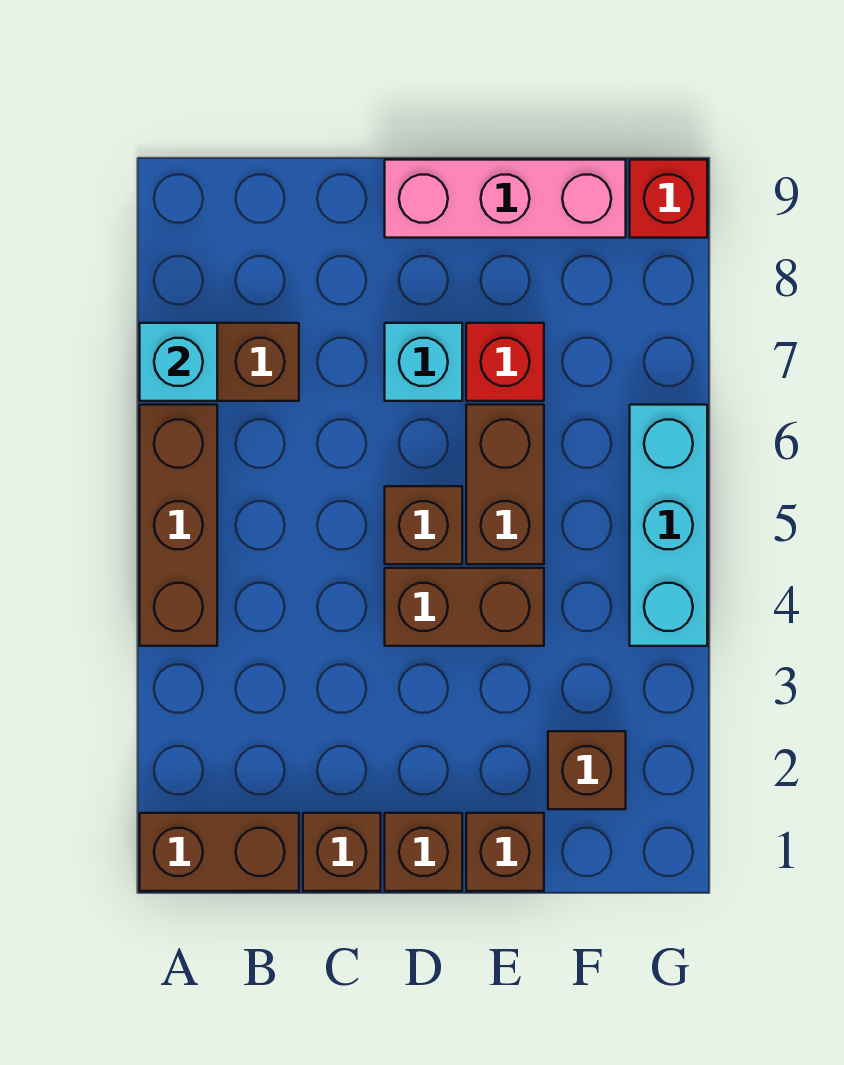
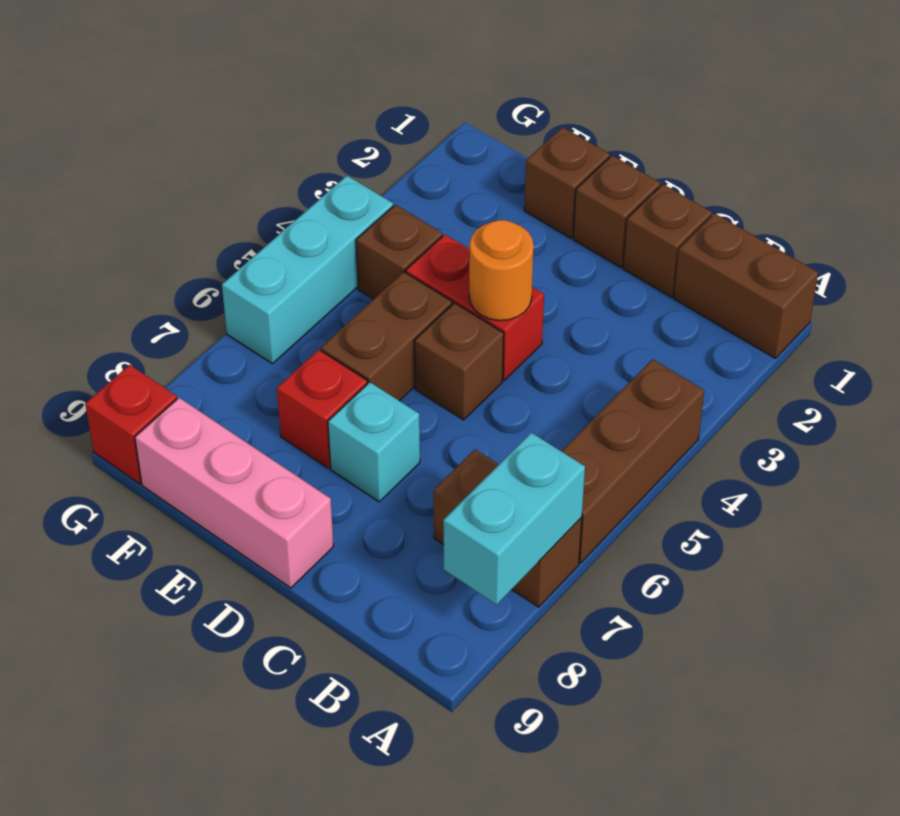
cyan brick A7 level 2 -> cyan brick A7:A8 level 2
brown brick D4:E4 level 1 -> red brick D4:E4 level 1
none -> orange round brick D4 level 2
brown brick F2 level 1 -> brown brick F4 level 1

